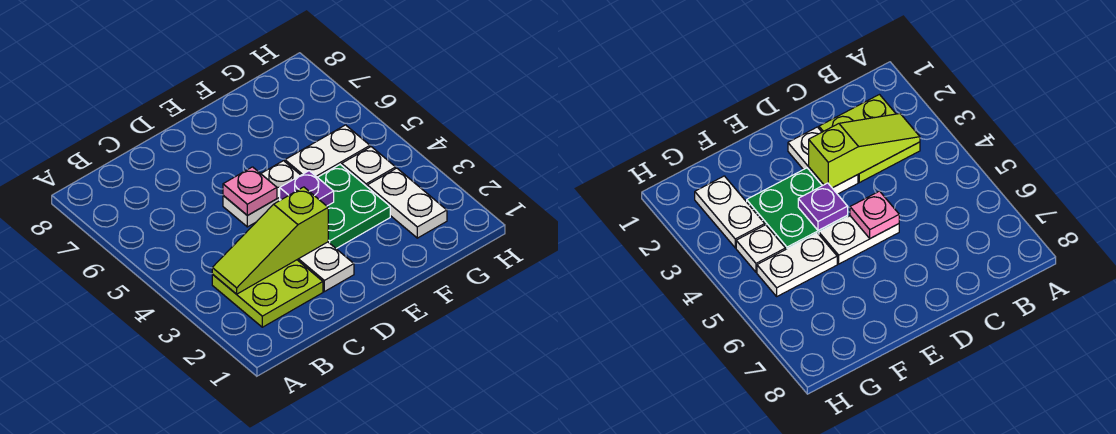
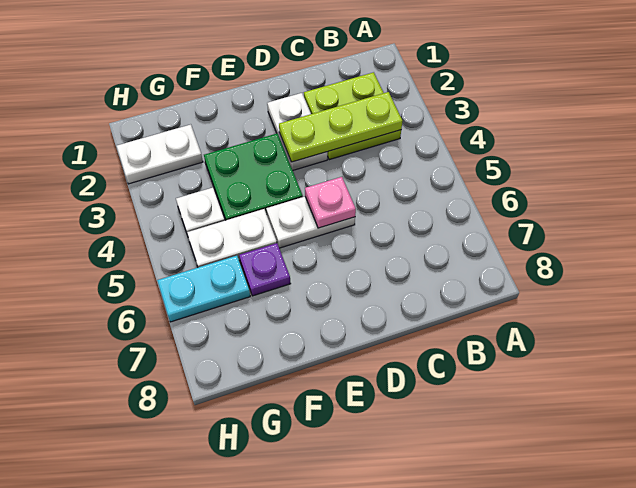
lime slope B3:D3 level 2 top D -> lime plate B3:D3 level 2
purple plate E4 level 2 -> purple plate F6 level 1
white plate G2:G3 level 1 -> white plate G2:H2 level 1
none -> cyan plate G6:H6 level 1

